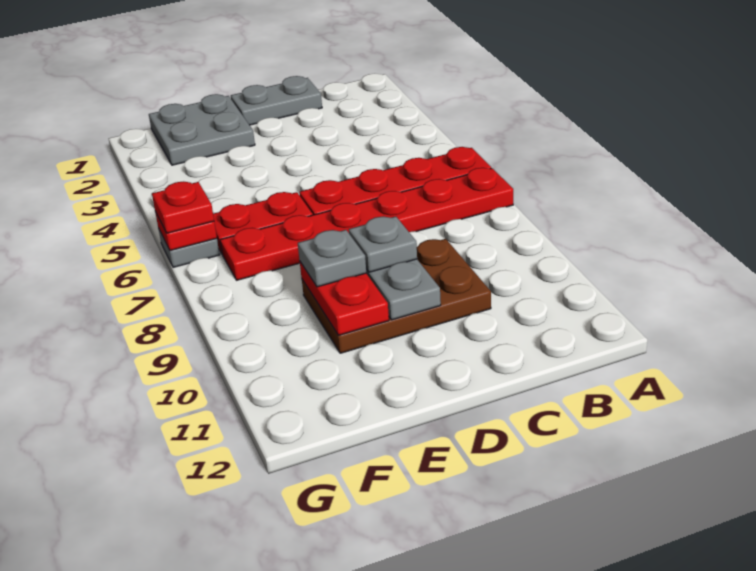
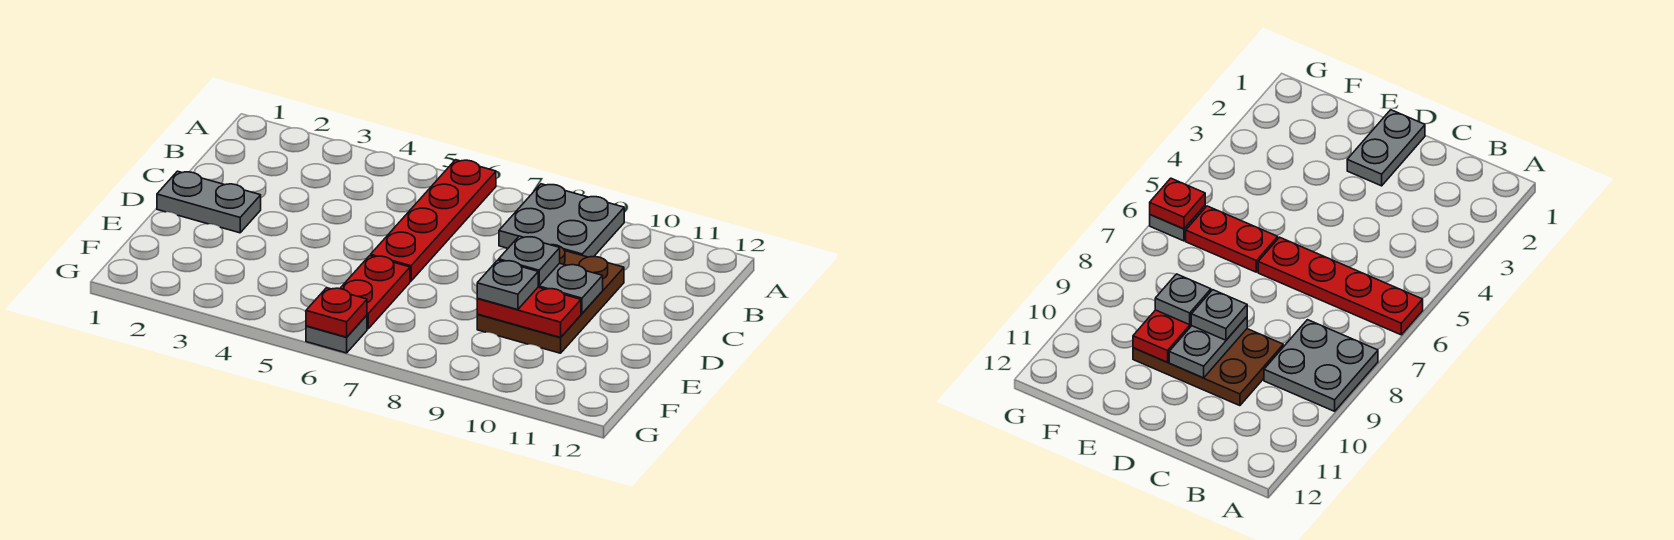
red plate A7:F7 level 1 -> none
grey plate C1:D1 level 1 -> grey plate D1:D2 level 1
grey plate E1:F2 level 1 -> grey plate A8:B9 level 1
red plate G6 level 3 -> none

